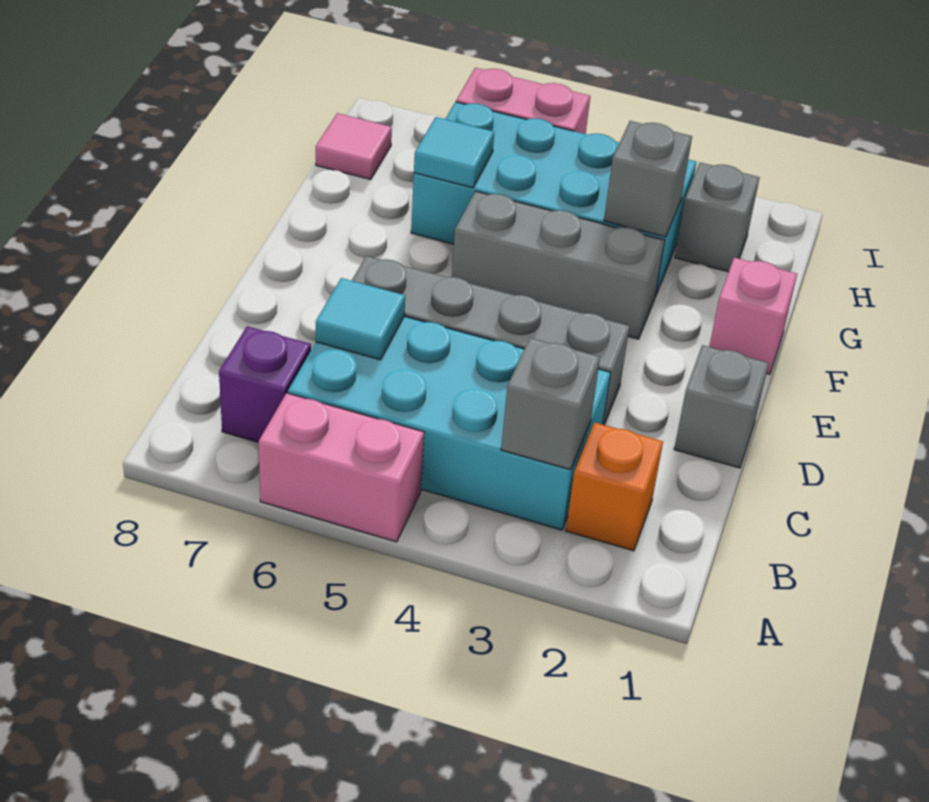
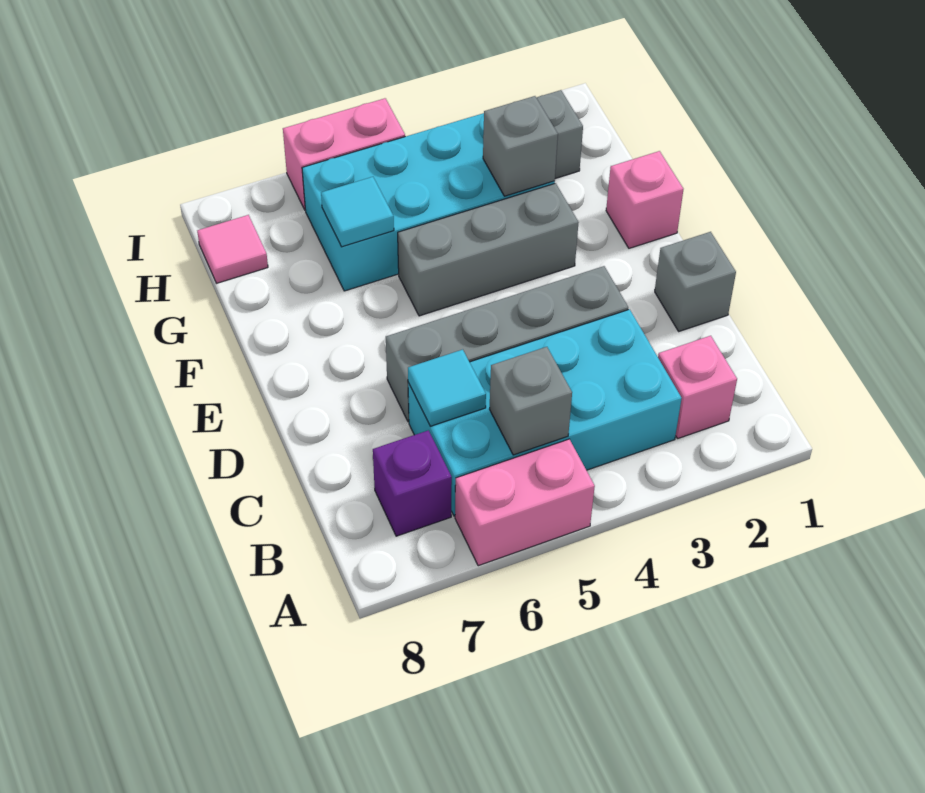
orange brick B2 level 1 -> pink brick B2 level 1
grey brick B3 level 2 -> grey brick B5 level 2

